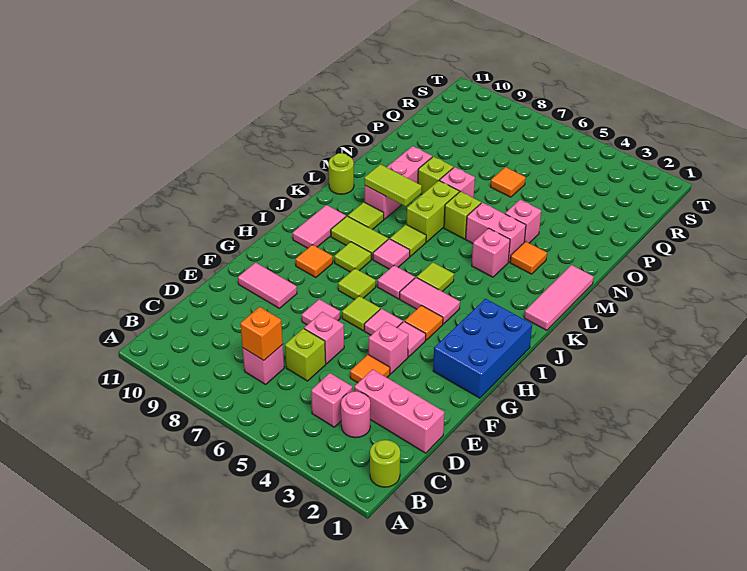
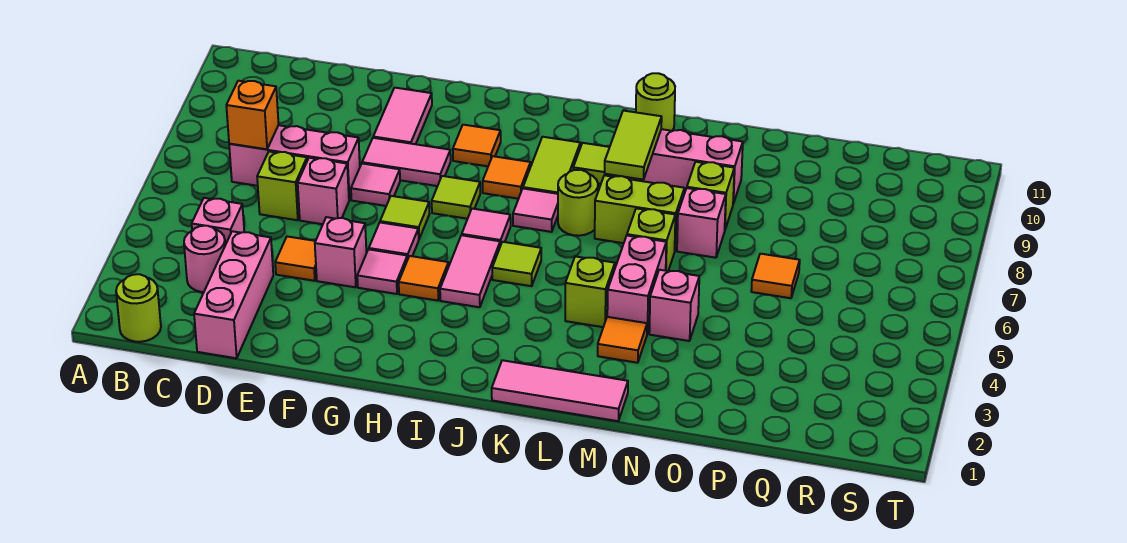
pink brick C7 level 1 -> pink brick C7:E7 level 1
blue brick G1:I2 level 1 -> none
lime tile I8 level 1 -> orange tile I8 level 1
pink tile I10:J10 level 1 -> pink tile F8:G8 level 1
lime tile K7 level 1 -> lime round brick K7 level 1
pink brick L4 level 1 -> lime brick L4 level 1

